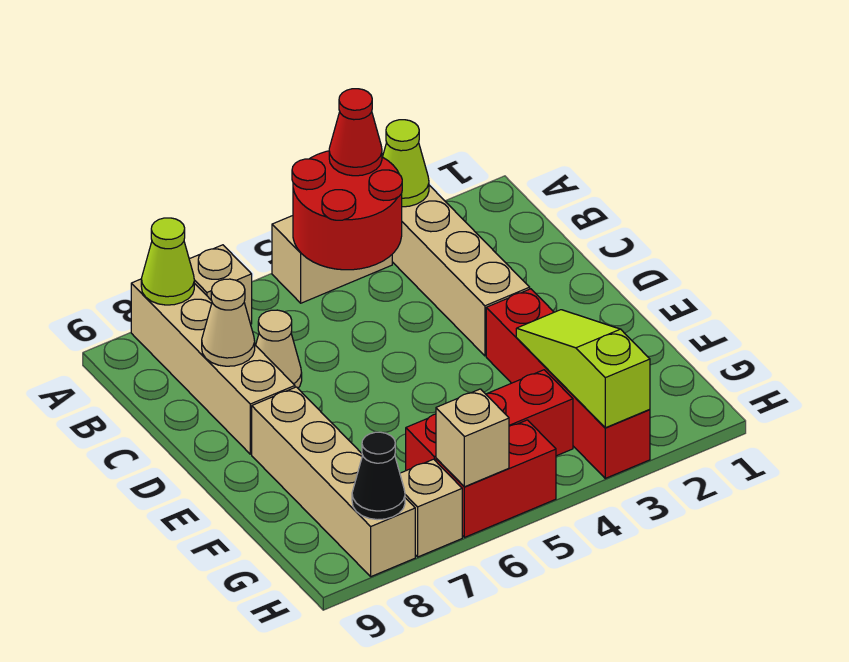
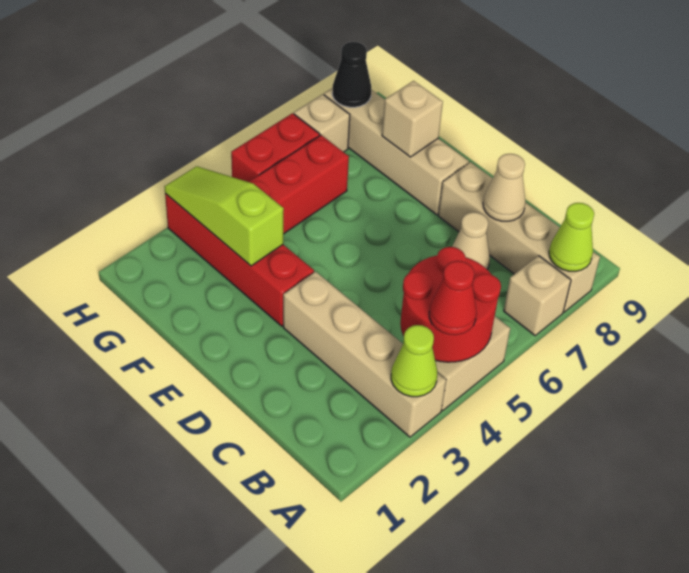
lime slope F3:H3 level 2 top H -> lime slope F3:H3 level 2 top F
tan brick H6 level 2 -> tan brick F8 level 2

